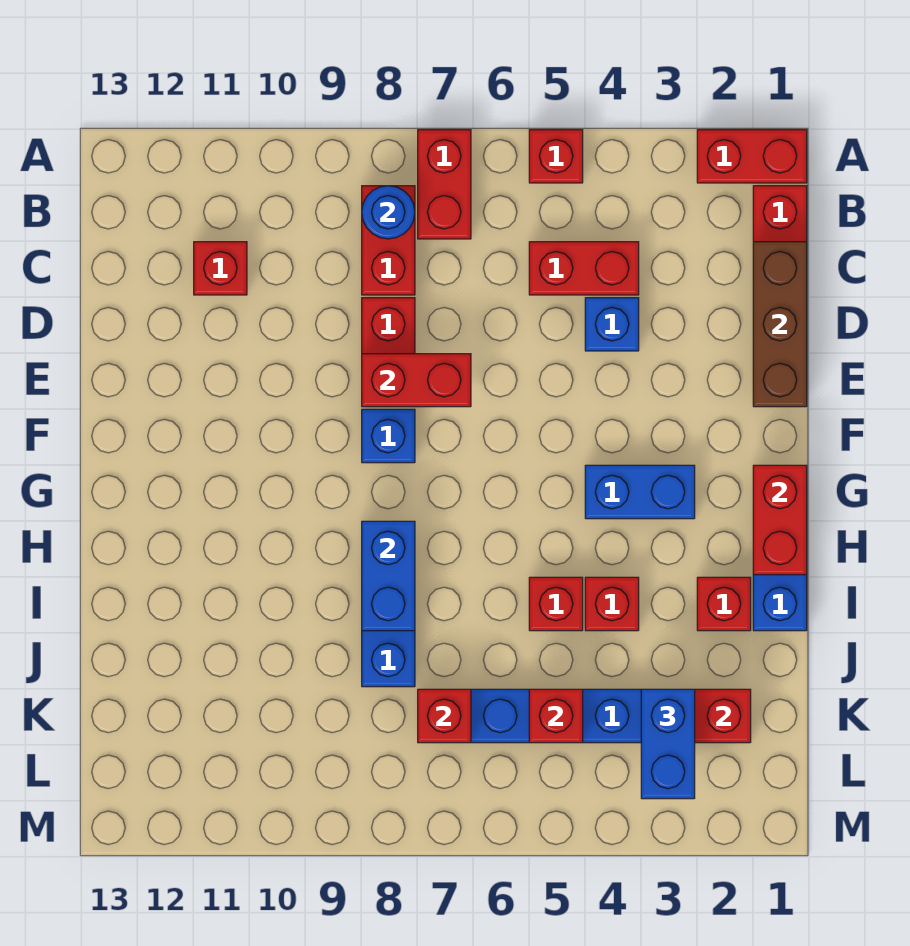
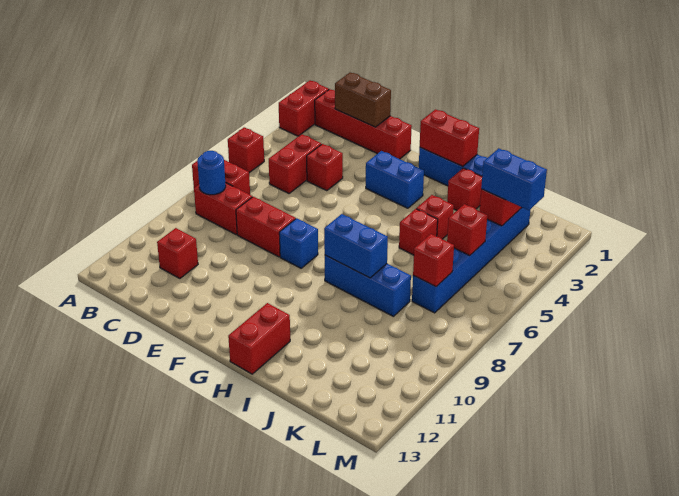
brown brick C1:E1 level 2 -> brown brick C1:D1 level 2
blue brick D4 level 1 -> red brick D4 level 1
red brick E7:E8 level 2 -> red brick H12:H13 level 1
blue brick G3:G4 level 1 -> blue brick F3:G3 level 1

